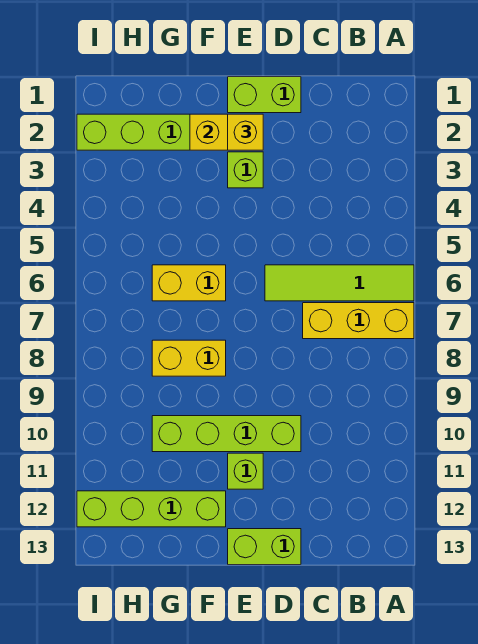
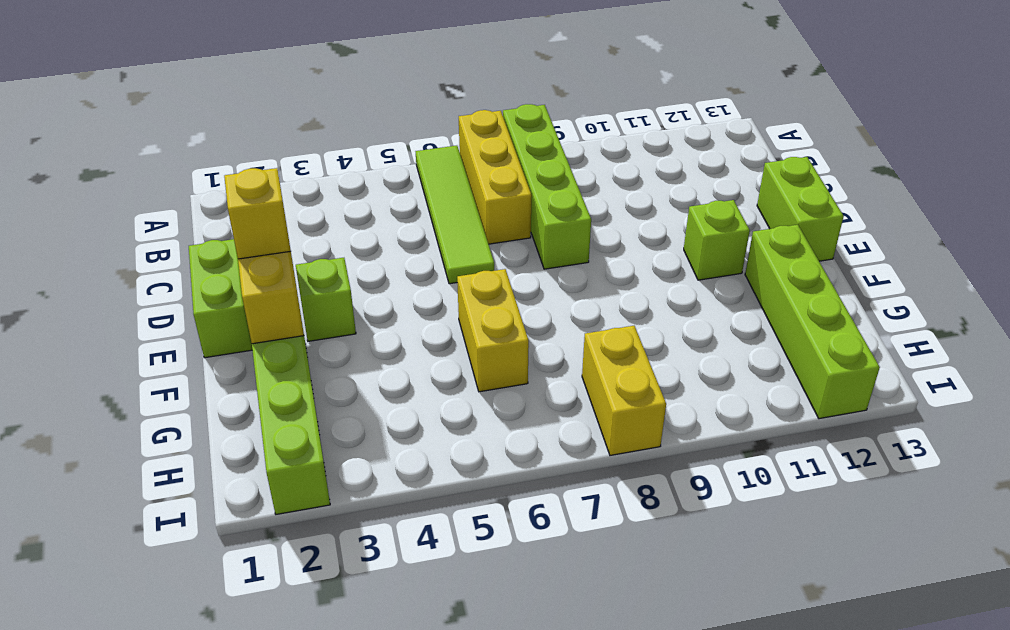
lime brick D10:G10 level 1 -> lime brick A8:D8 level 1
yellow brick F8:G8 level 1 -> yellow brick H8:I8 level 1

